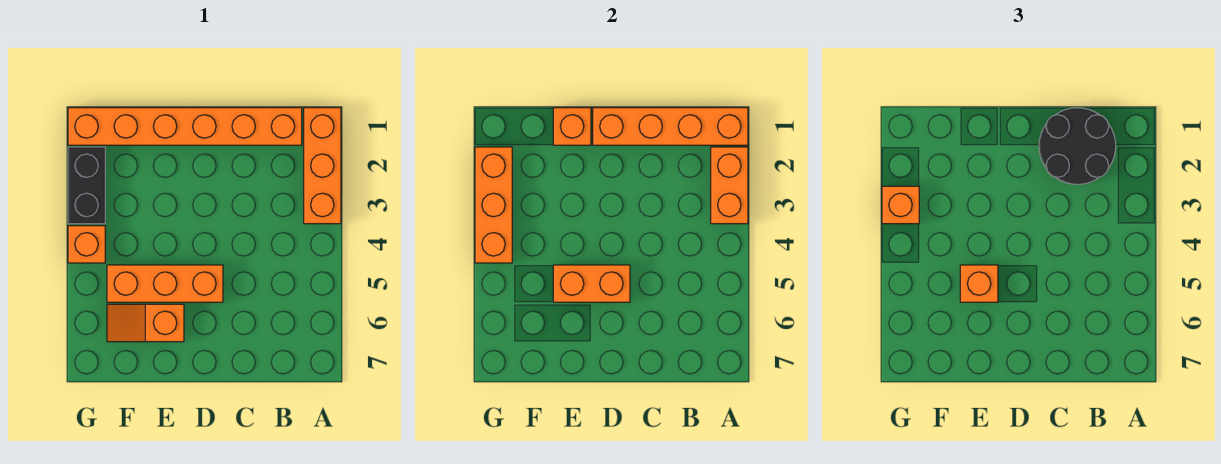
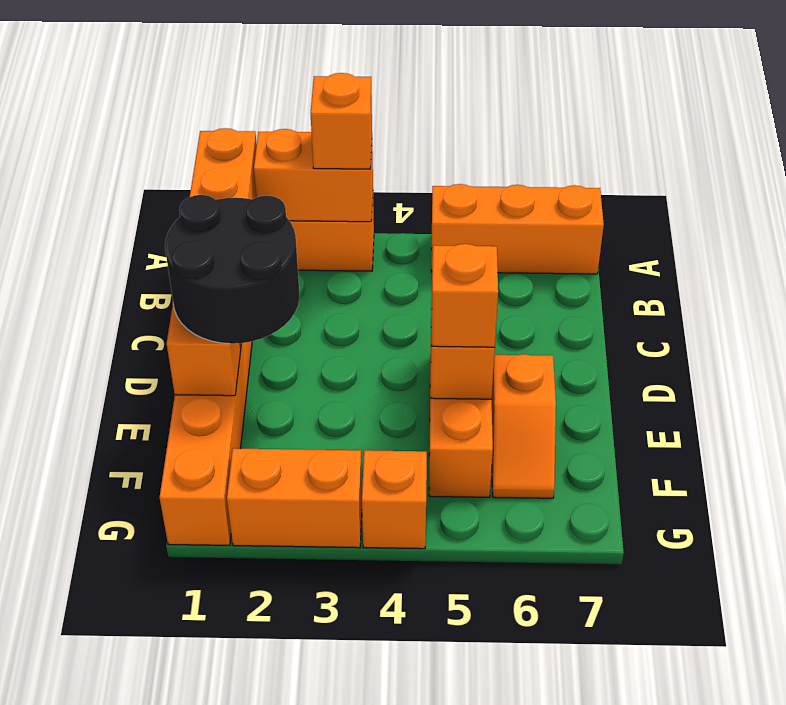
black round brick B1:C2 level 3 -> black round brick D1:E2 level 3
black brick G2:G3 level 1 -> orange brick G2:G3 level 1
orange brick G2:G4 level 2 -> orange brick A5:A7 level 1
orange brick G3 level 3 -> orange brick A3 level 3

